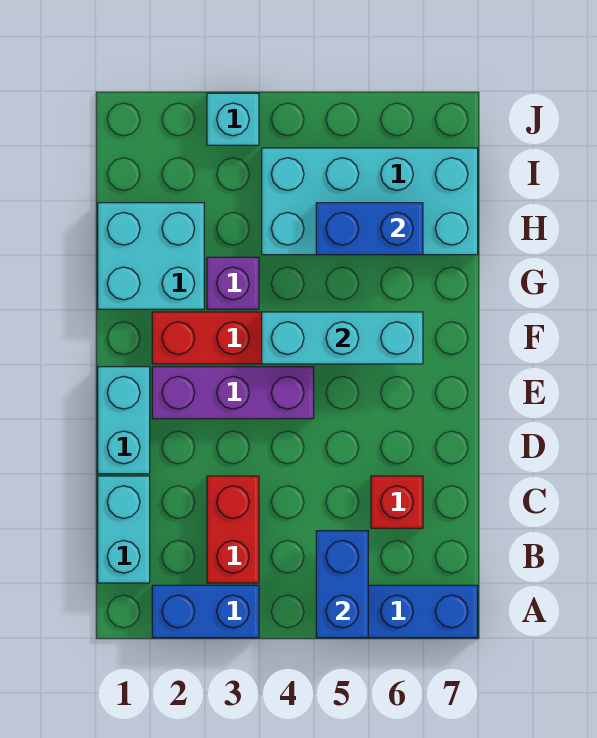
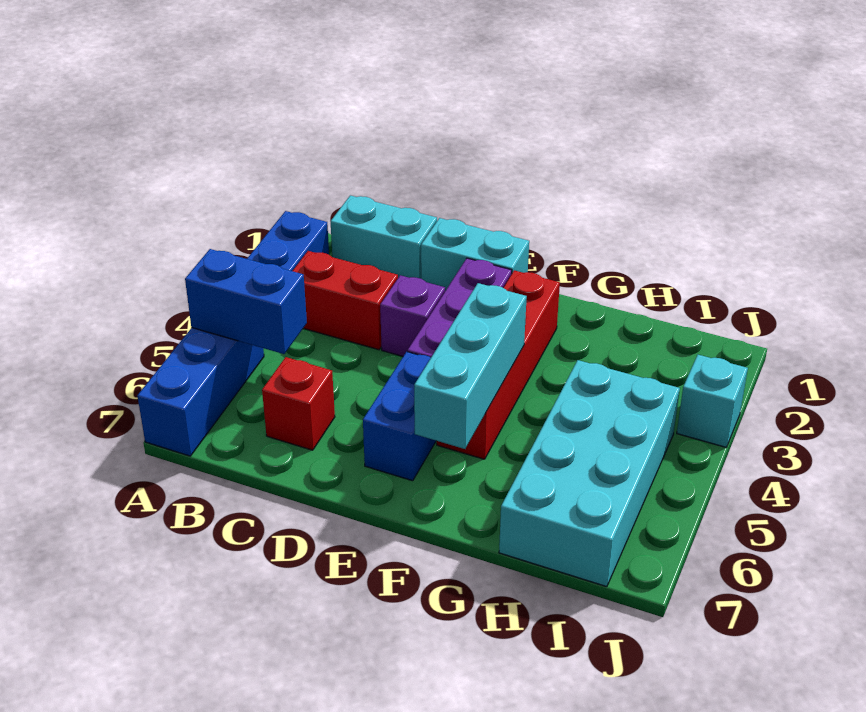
cyan brick G1:H2 level 1 -> none
purple brick G3 level 1 -> purple brick D3 level 1
blue brick H5:H6 level 2 -> blue brick E5:E6 level 1

